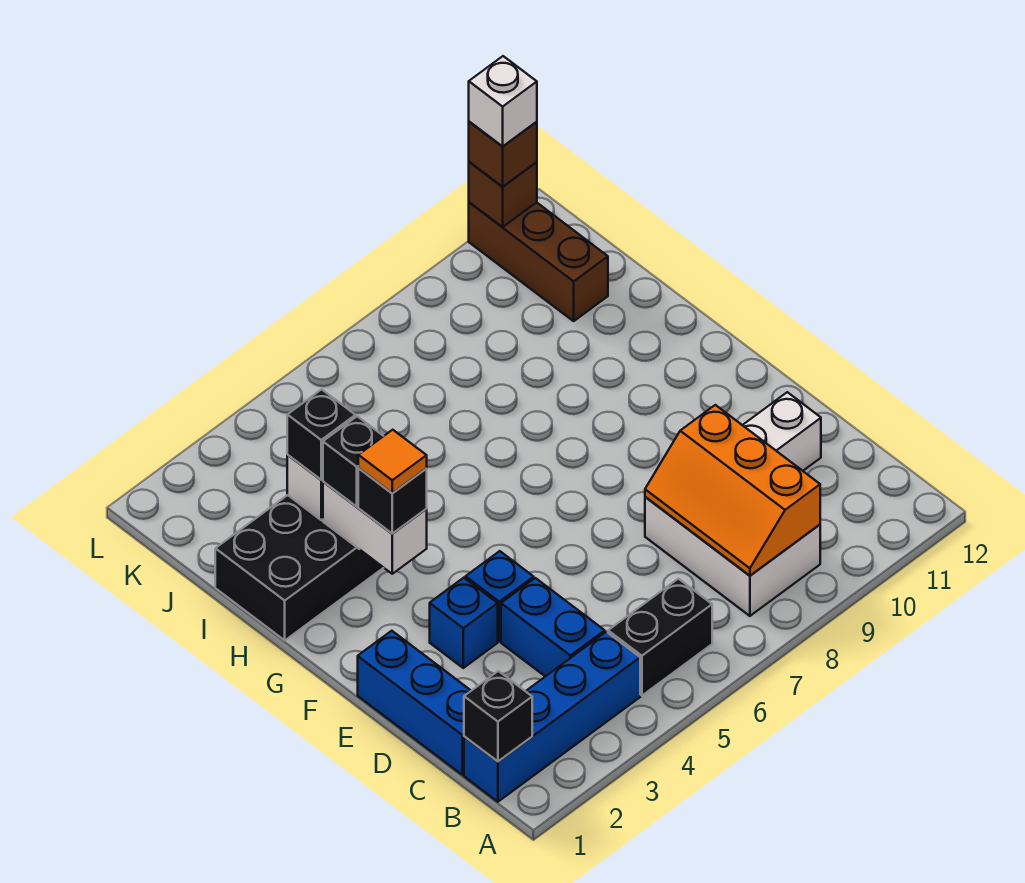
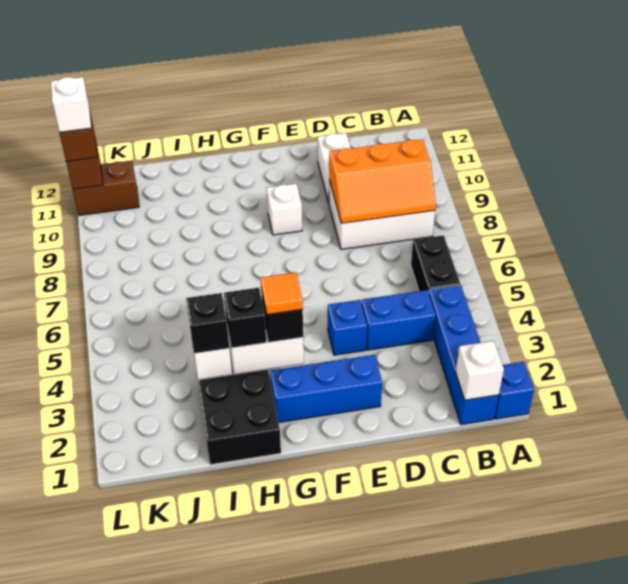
black brick B1 level 2 -> white brick B1 level 2
blue brick C1:E1 level 1 -> blue brick E2:G2 level 1
blue brick E3 level 1 -> blue brick A1 level 1
none -> white brick F9 level 1
brown brick J11:L11 level 1 -> brown brick K11:L11 level 1

